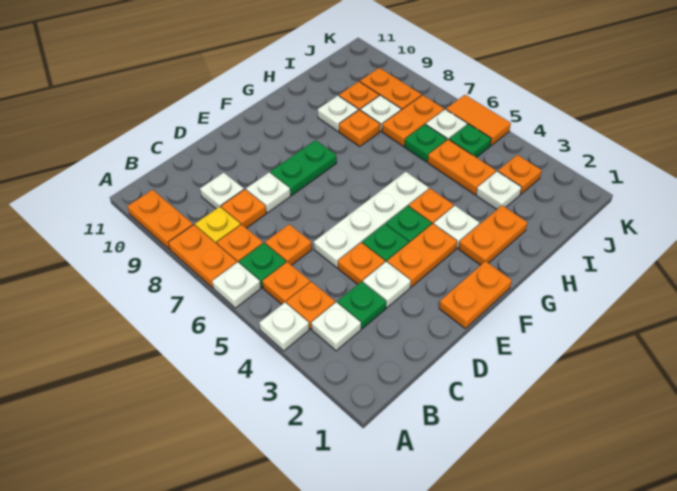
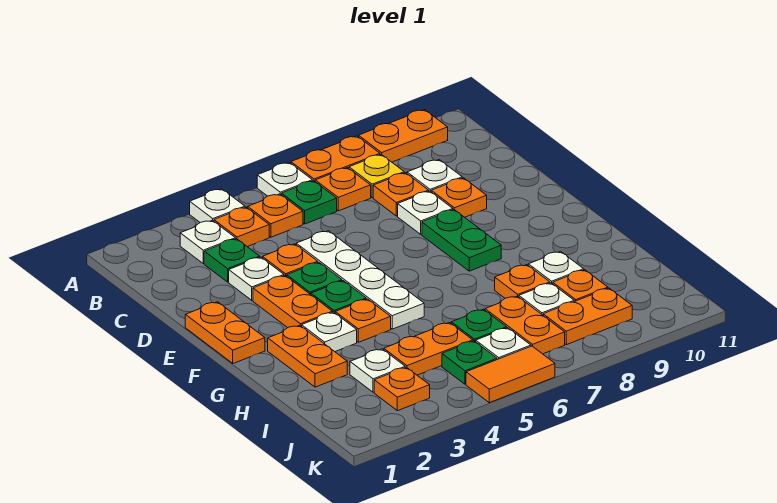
orange plate C6 level 1 -> orange plate D9 level 1

